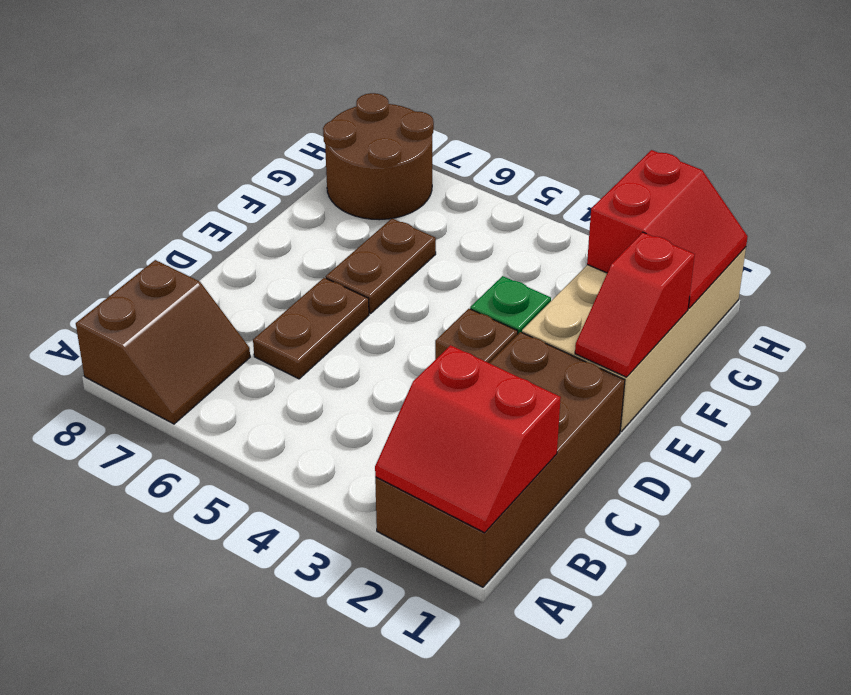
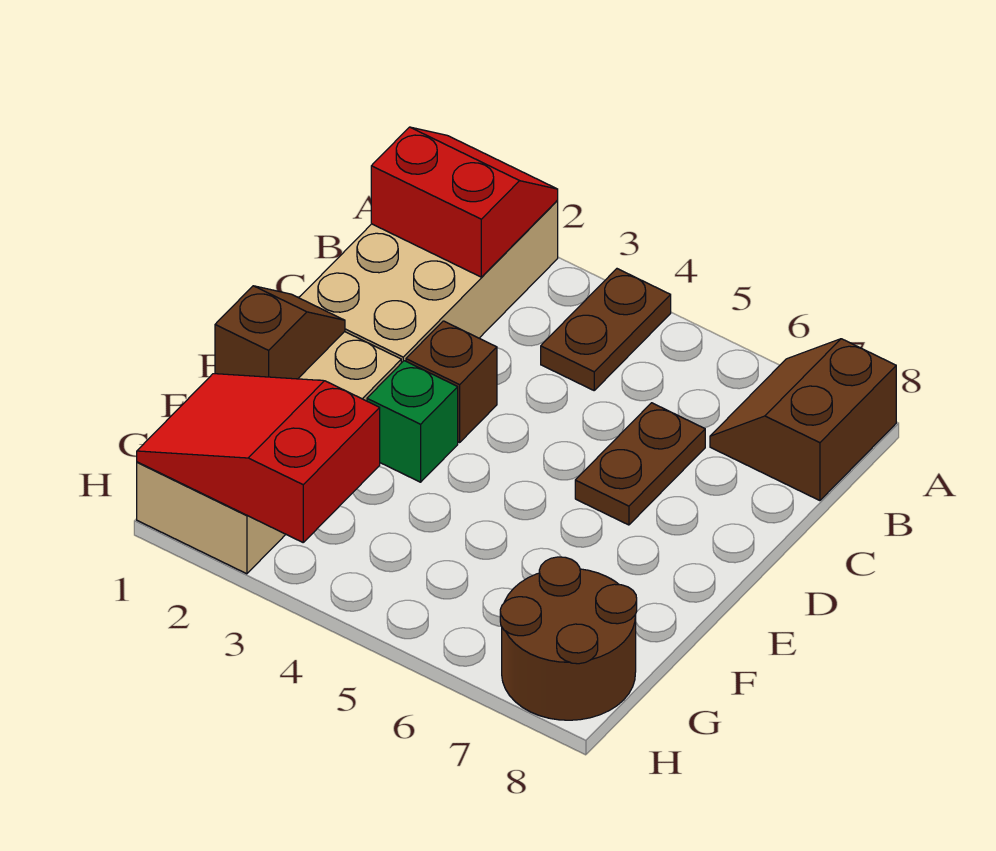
brown brick A1:D2 level 1 -> tan brick A1:D2 level 1
red slope E1:F1 level 2 top F -> brown slope E1:F1 level 2 top F
brown plate E6:F6 level 1 -> brown plate A4:B4 level 1
red slope G1:H2 level 2 top 2 -> red slope G1:H3 level 2 top 3

